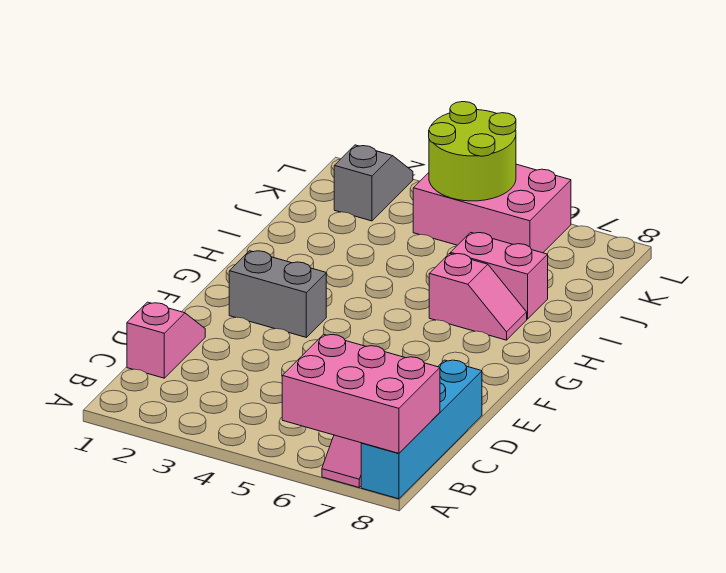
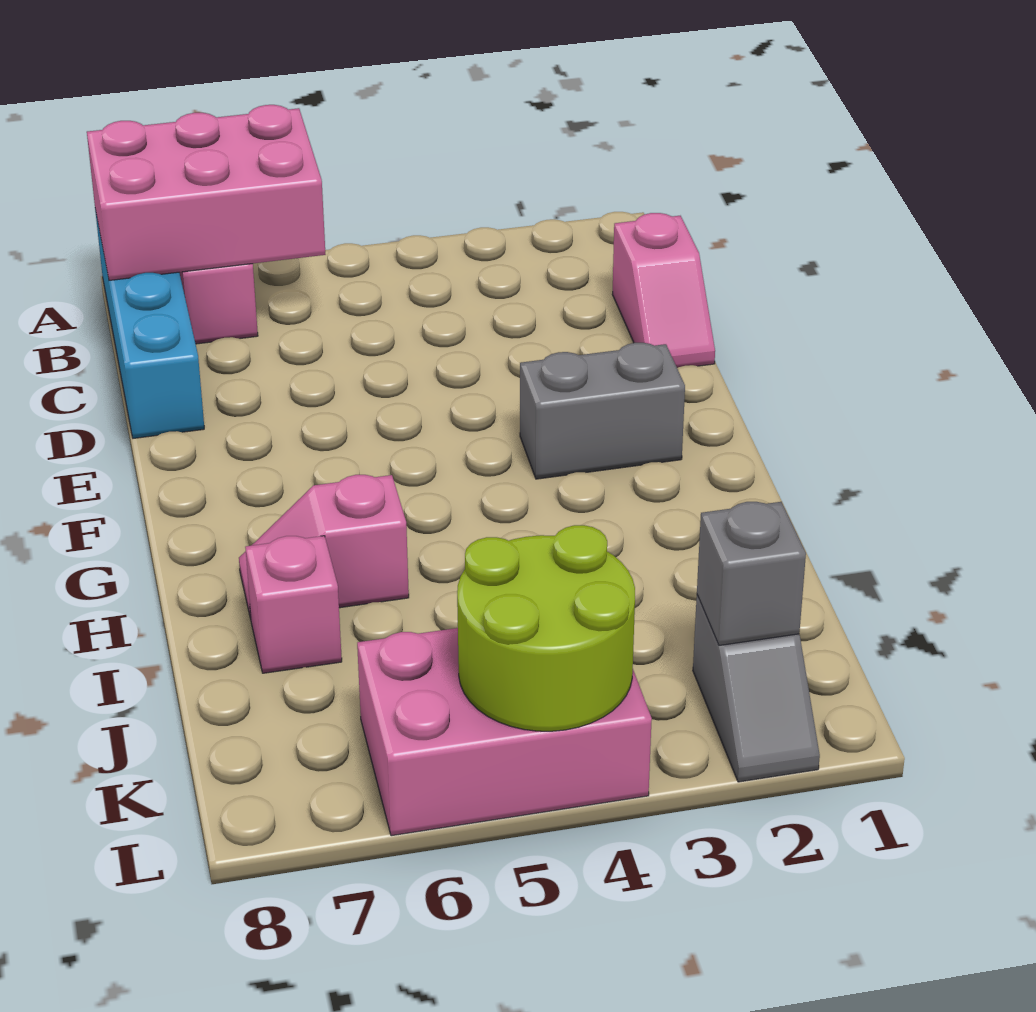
pink brick I6:I7 level 1 -> pink brick I7 level 1
none -> grey brick K2 level 2

